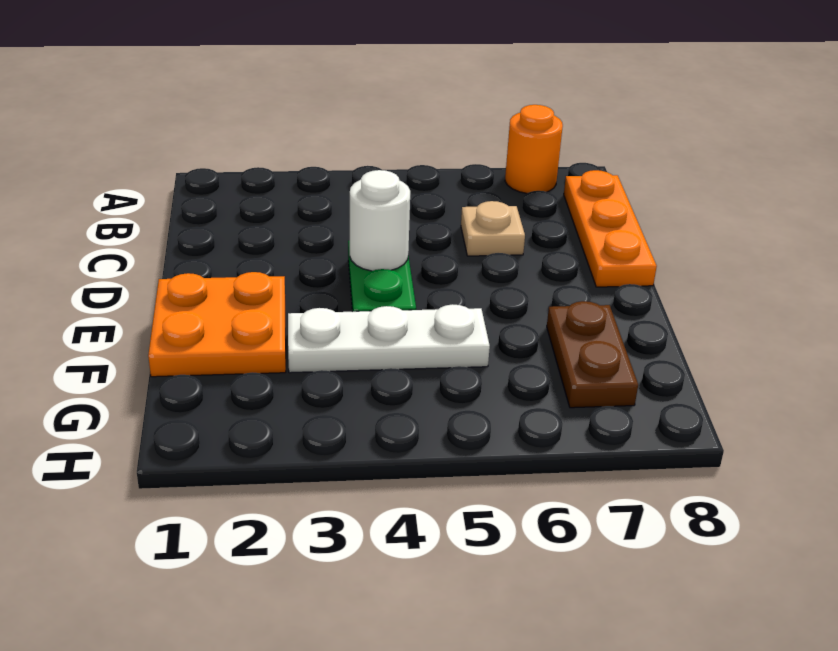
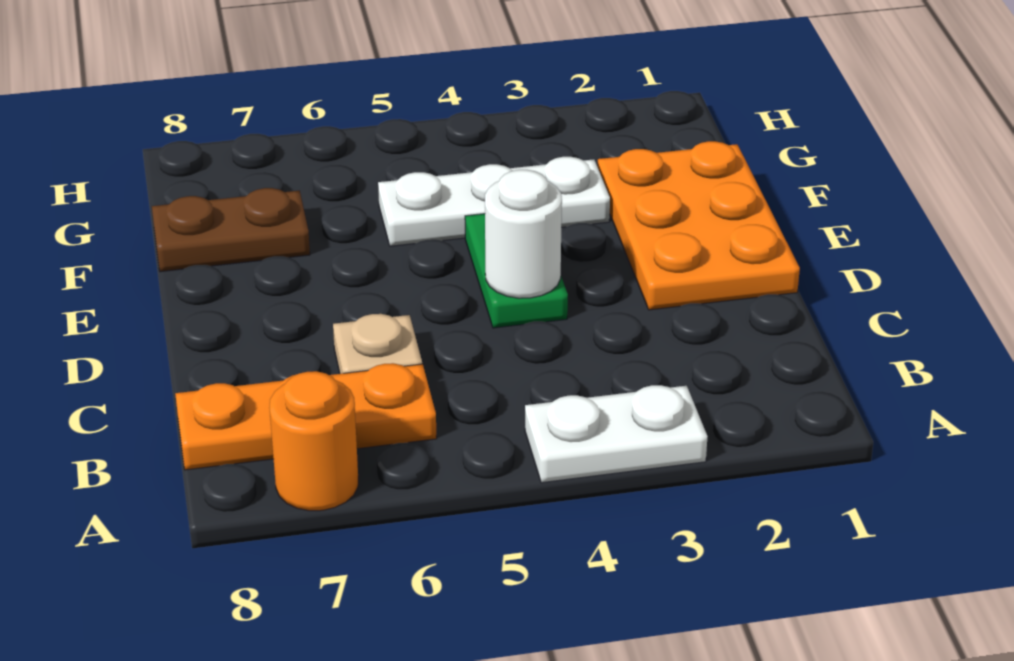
none -> white plate A3:A4 level 1
orange plate B8:D8 level 1 -> orange plate B6:B8 level 1
orange plate E1:F2 level 1 -> orange plate D1:F2 level 1
brown plate F7:G7 level 1 -> brown plate F7:F8 level 1

